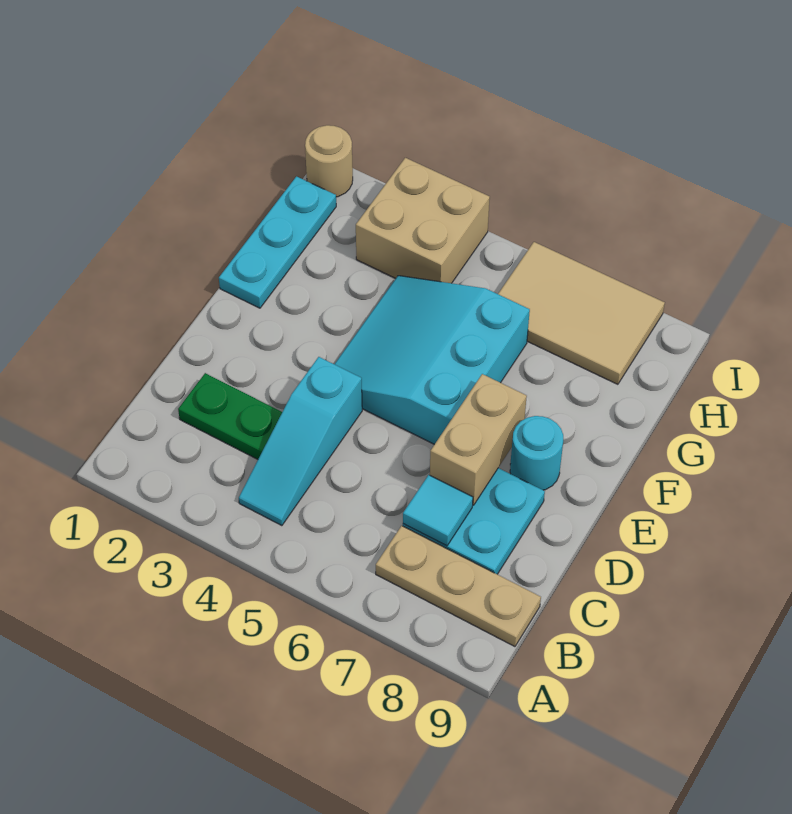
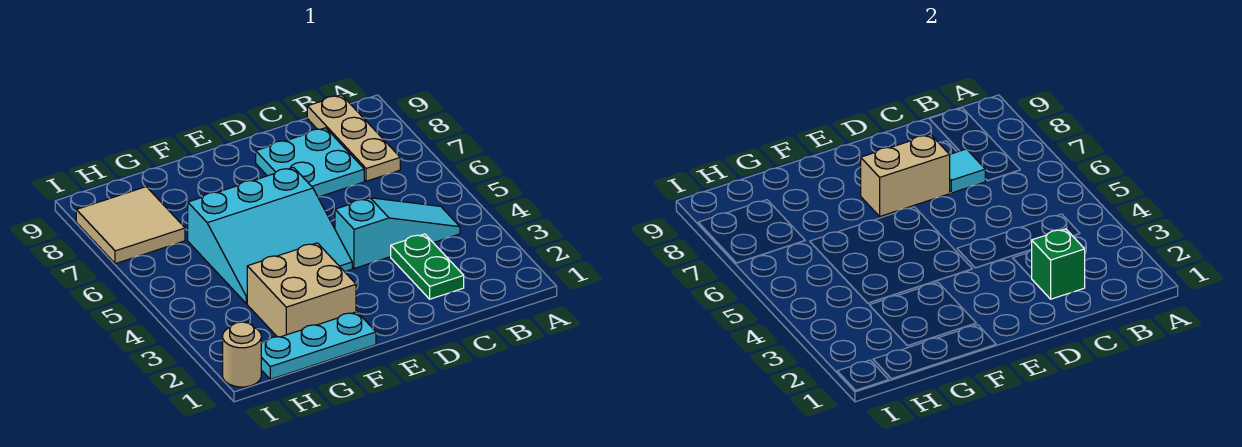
none -> green brick C2 level 2
cyan round brick E8 level 1 -> none
tan brick H3:I4 level 1 -> tan brick F2:G3 level 1
tan tile H6:I8 level 1 -> tan tile H7:I8 level 1

